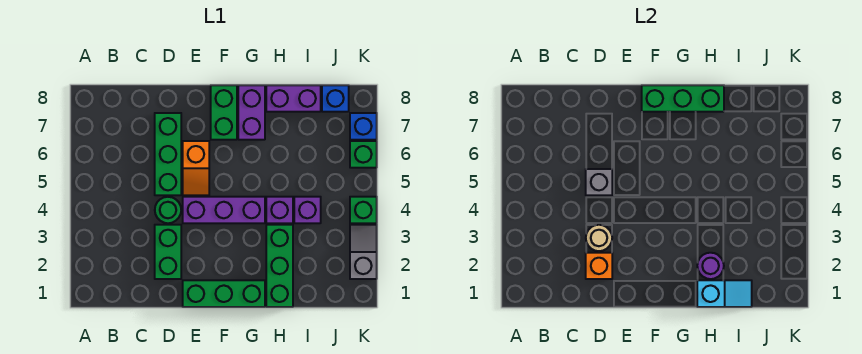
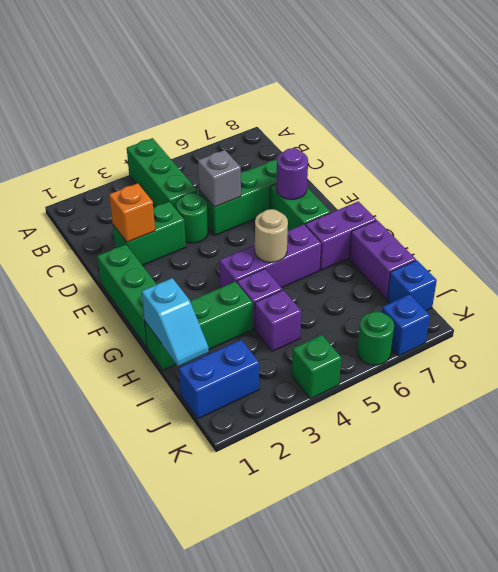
tan round brick D3 level 2 -> tan round brick G5 level 2
purple brick E4:G4 level 1 -> purple brick G4:G6 level 1
orange slope E5:E6 level 1 top 6 -> none
green brick F7:F8 level 1 -> green brick E7:F7 level 1
green brick F8:H8 level 2 -> green brick A4:C4 level 1
purple round brick H2 level 2 -> purple round brick E7 level 2
none -> blue brick J1:J2 level 1
grey slope K2:K3 level 1 top 2 -> none
green brick K6 level 1 -> green round brick K6 level 1

